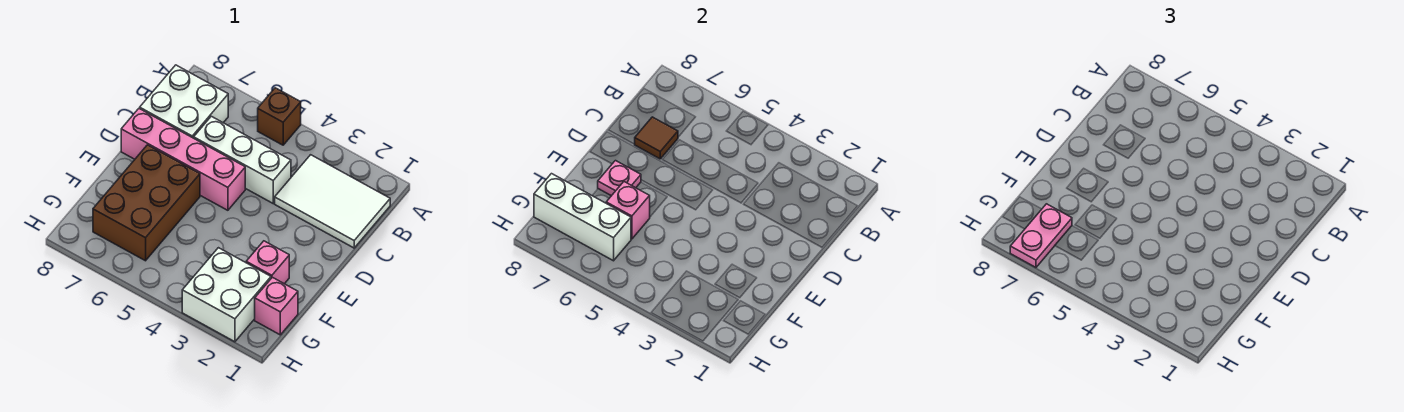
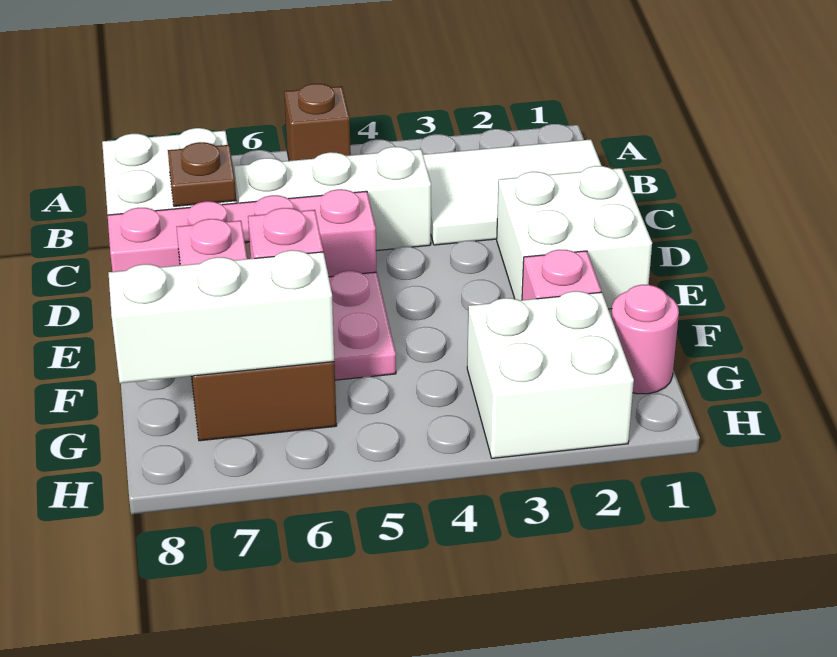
brown tile C7 level 2 -> brown plate C7 level 2
none -> white brick D1:E2 level 1
pink brick G1 level 1 -> pink round brick G1 level 1
pink plate G7:H7 level 3 -> pink plate E5:F5 level 1

